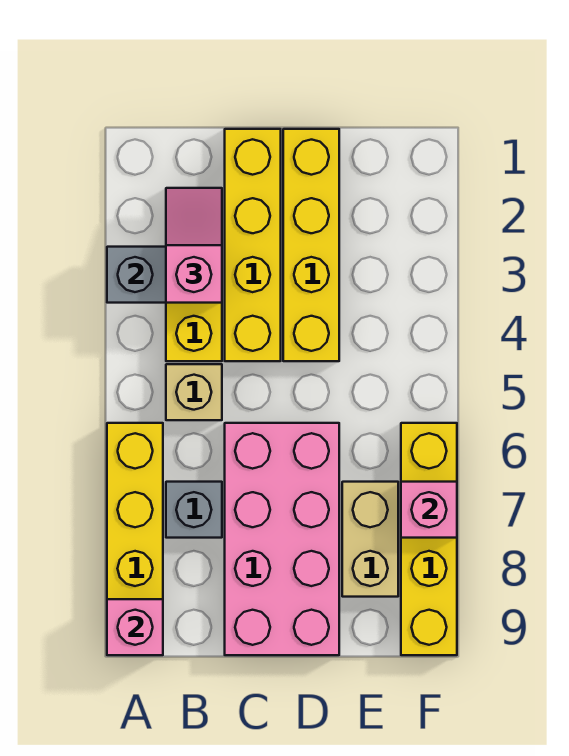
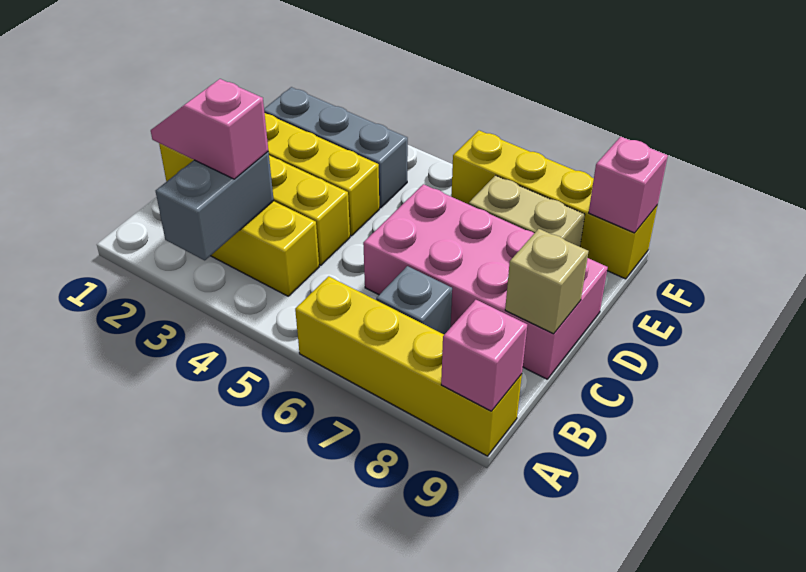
tan brick B5 level 1 -> tan brick C9 level 2
none -> grey brick E2:E4 level 1
pink brick F7 level 2 -> pink brick F9 level 2

